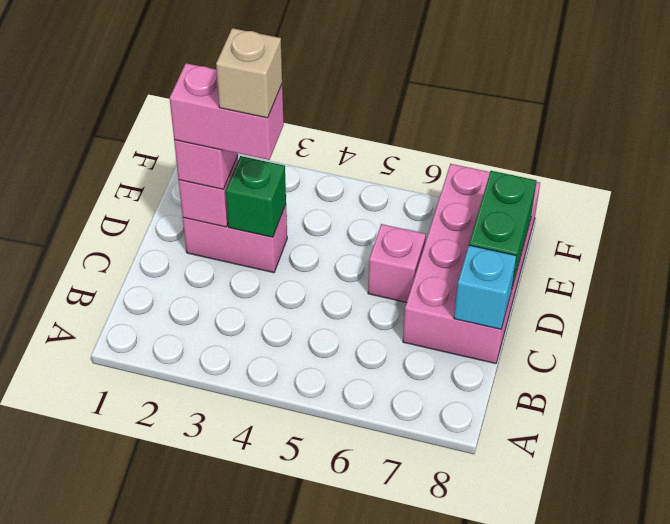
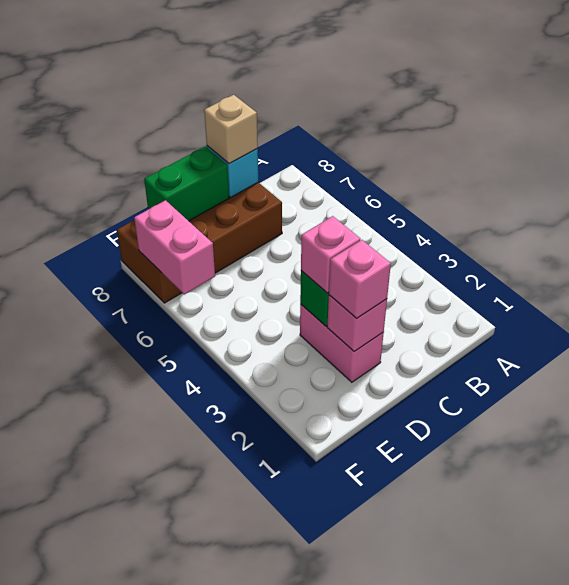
pink brick C7:F8 level 1 -> brown brick C7:F8 level 1
pink brick D2:D3 level 4 -> pink brick F6:F7 level 2
tan brick D3 level 5 -> tan brick C8 level 3
pink brick D6 level 1 -> pink brick D3 level 3

